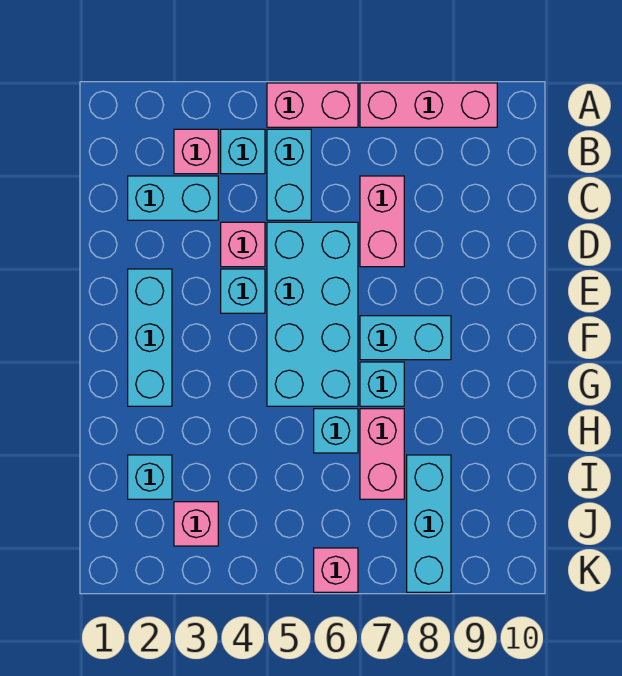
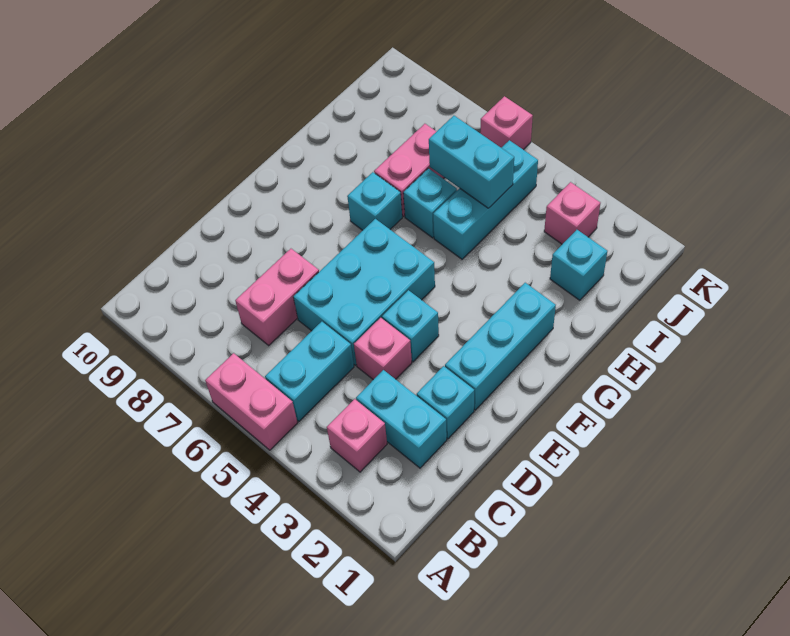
pink brick A7:A9 level 1 -> none
cyan brick B4 level 1 -> cyan brick D2 level 1
cyan brick D5:G6 level 1 -> cyan brick D5:F6 level 1
cyan brick F7:F8 level 1 -> cyan brick I5:I6 level 2
cyan brick I8:K8 level 1 -> cyan brick H5:J5 level 1

